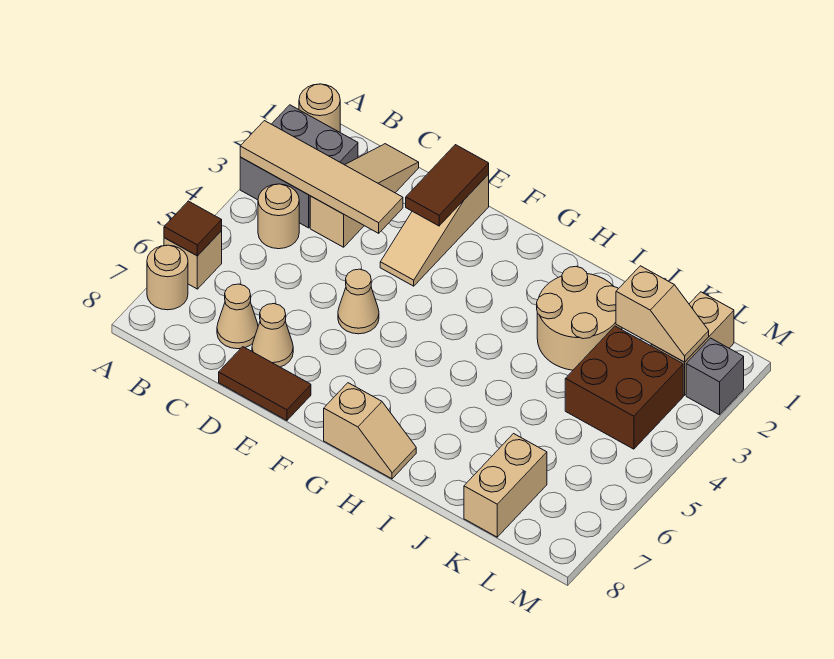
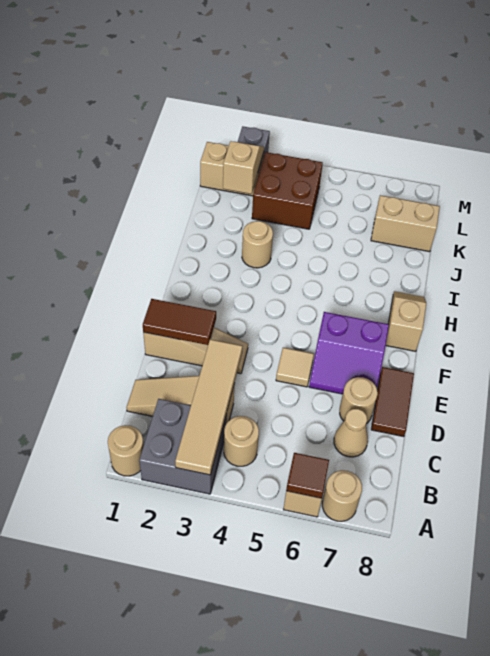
tan cone D7 level 1 -> tan round brick D7 level 1
tan cone E5 level 1 -> tan tile E5 level 1
none -> purple slope E6:F7 level 1 top F
tan round brick I2:J3 level 1 -> tan round brick I3 level 1

